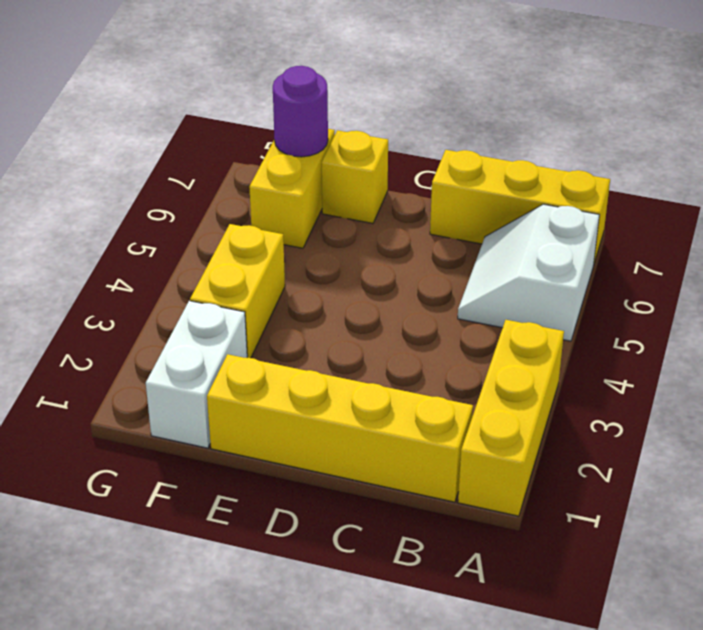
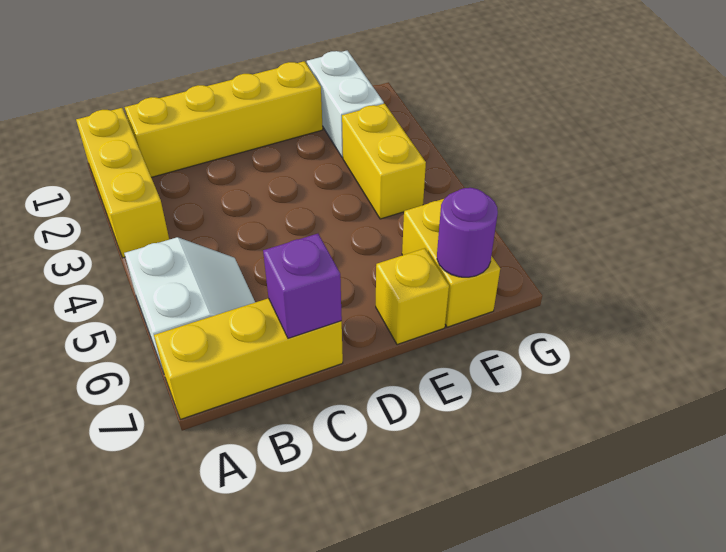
none -> purple brick C7 level 2

